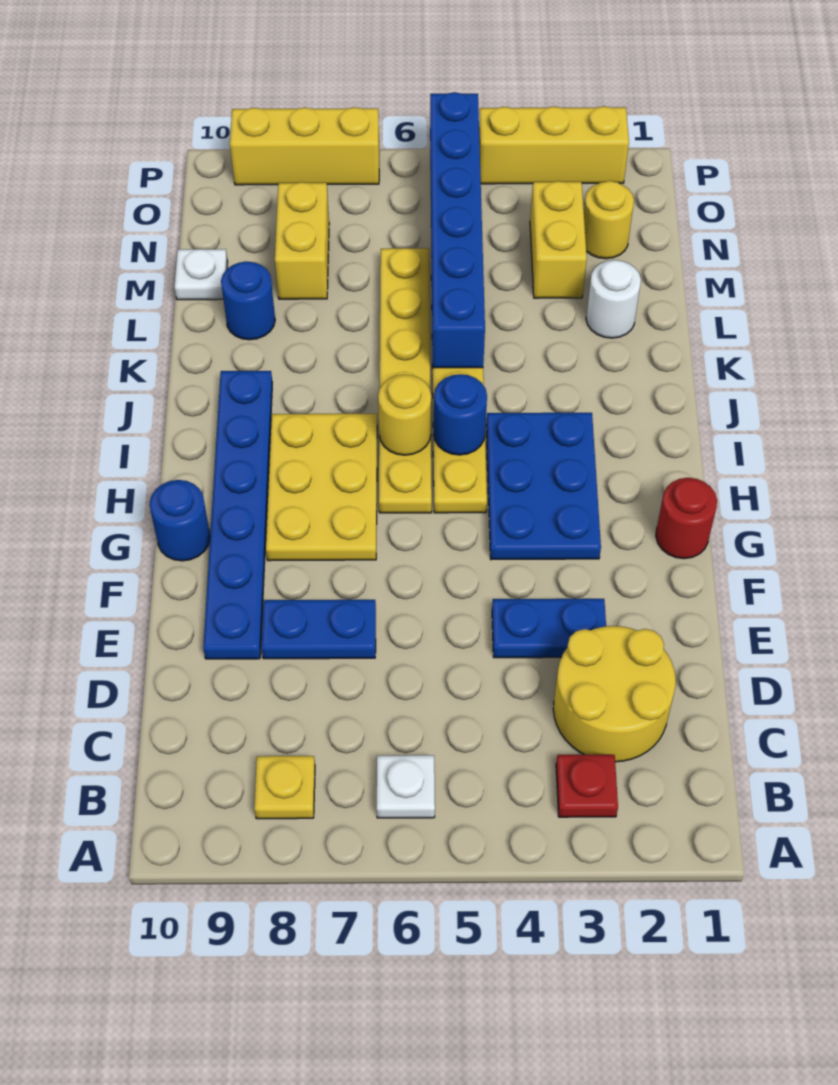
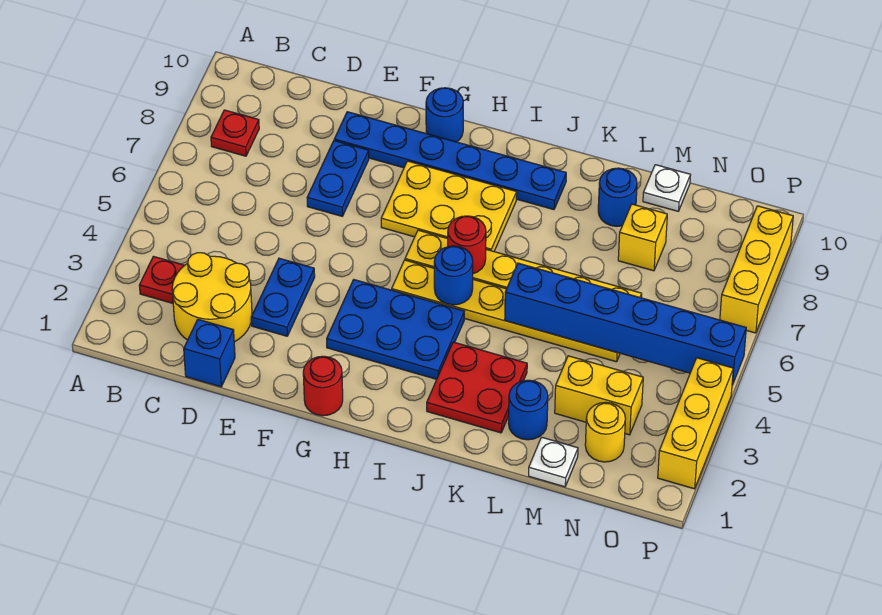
white plate B6 level 1 -> white plate M1 level 1
yellow plate B8 level 1 -> red plate B8 level 1
none -> blue brick D1 level 1
yellow round brick I6 level 2 -> red round brick I6 level 2
none -> red plate J2:K3 level 1
white round brick L2 level 1 -> blue round brick L2 level 1
yellow brick M8:N8 level 1 -> yellow brick M8 level 1

